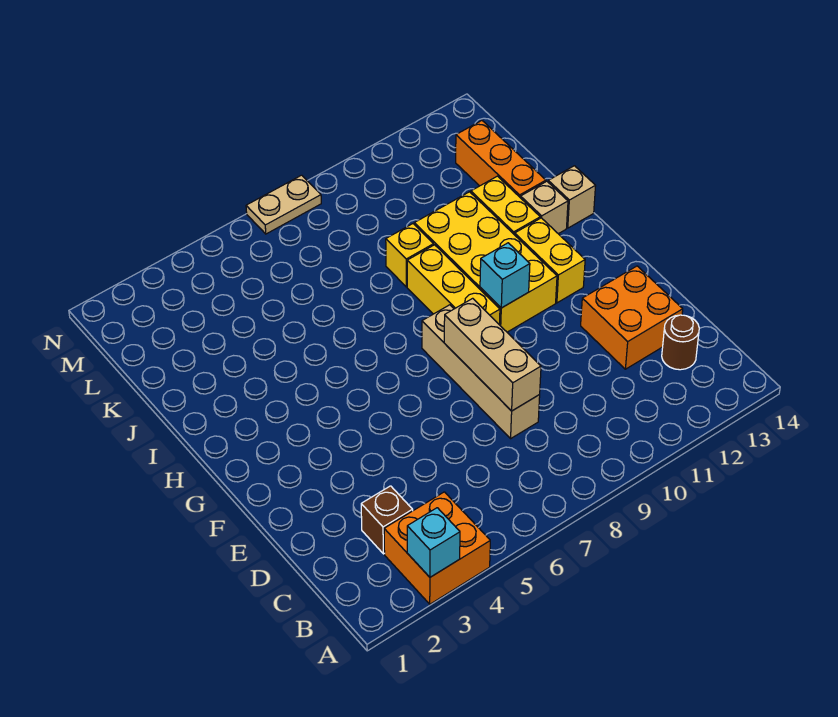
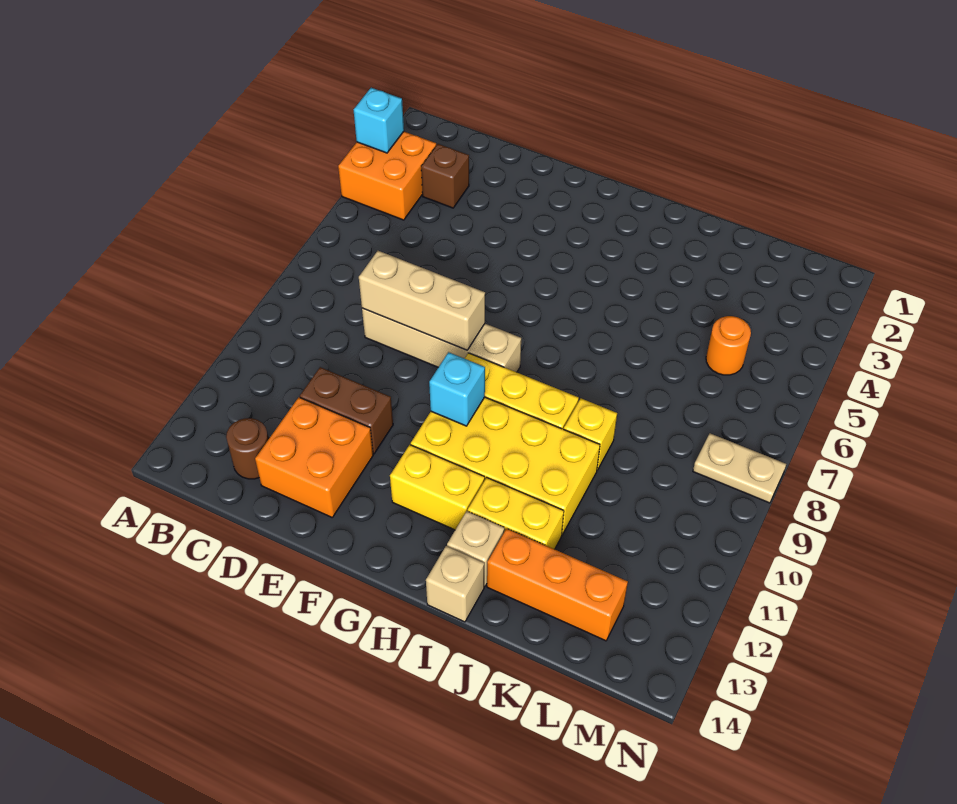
none -> brown brick D11:E11 level 1
none -> orange round brick L5 level 1
tan plate N7:N8 level 1 -> tan plate M8:N8 level 1

